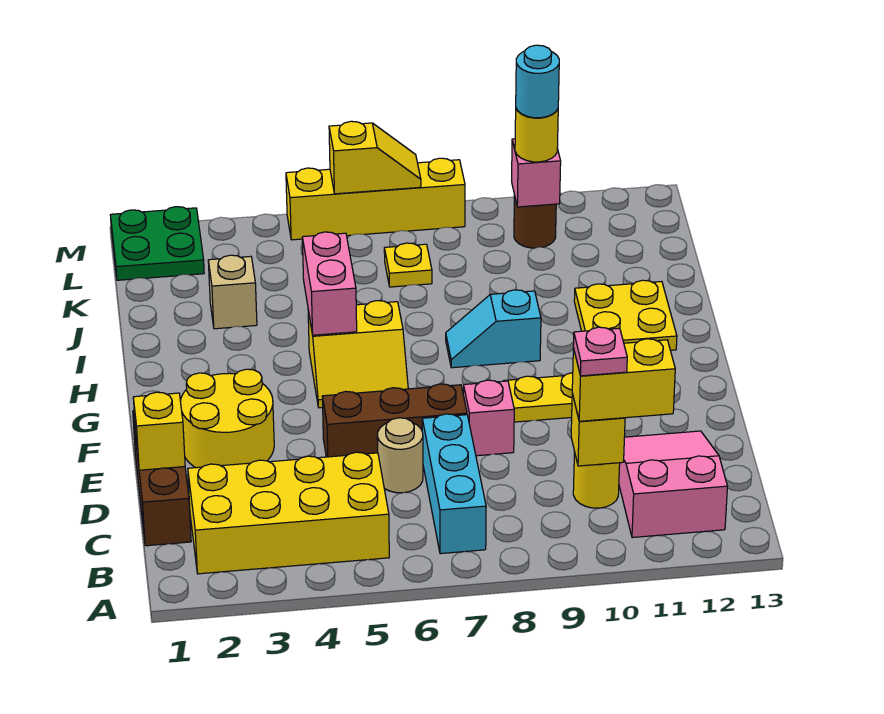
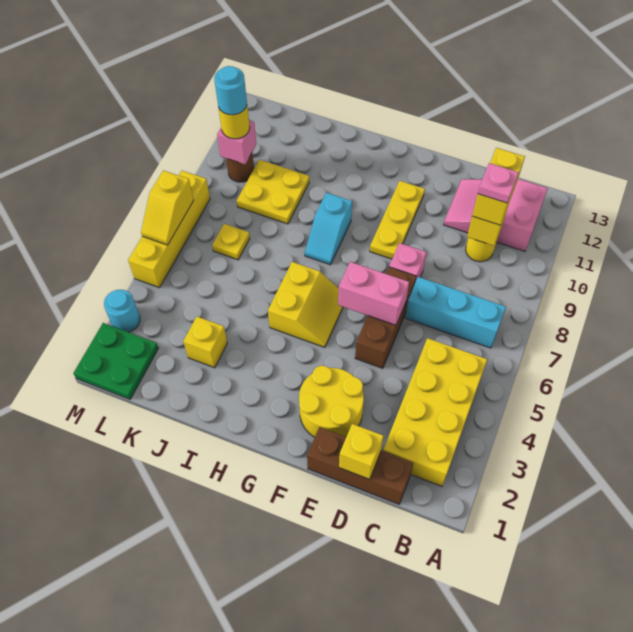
tan round brick D6 level 1 -> none
pink brick H5:I5 level 2 -> pink brick E6:F6 level 2
yellow plate H11:I12 level 1 -> yellow plate J9:K10 level 1
tan brick J3 level 1 -> yellow brick J3 level 1
none -> cyan round brick M3 level 1
yellow slope M6:M7 level 2 top 6 -> yellow slope M6:M7 level 2 top 7

